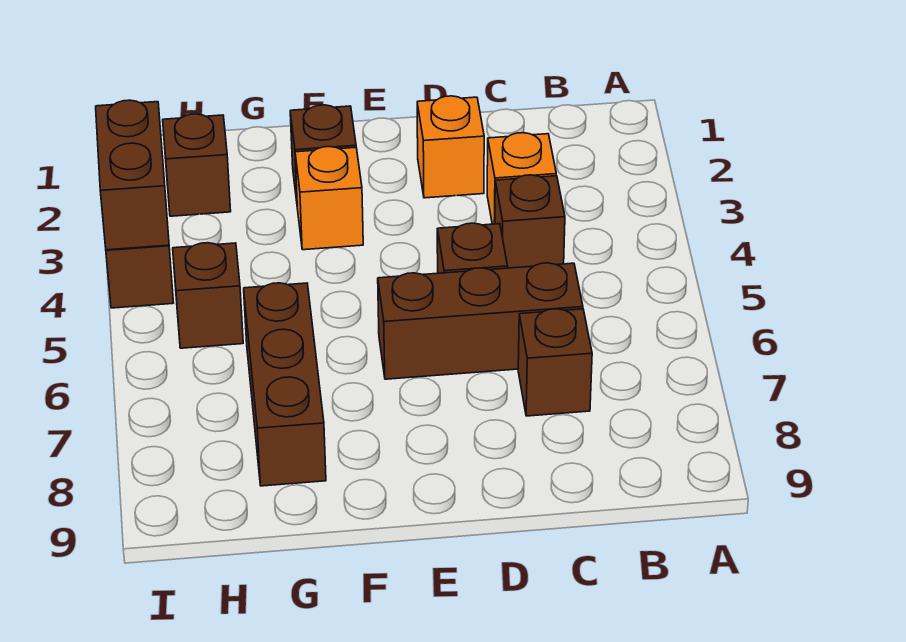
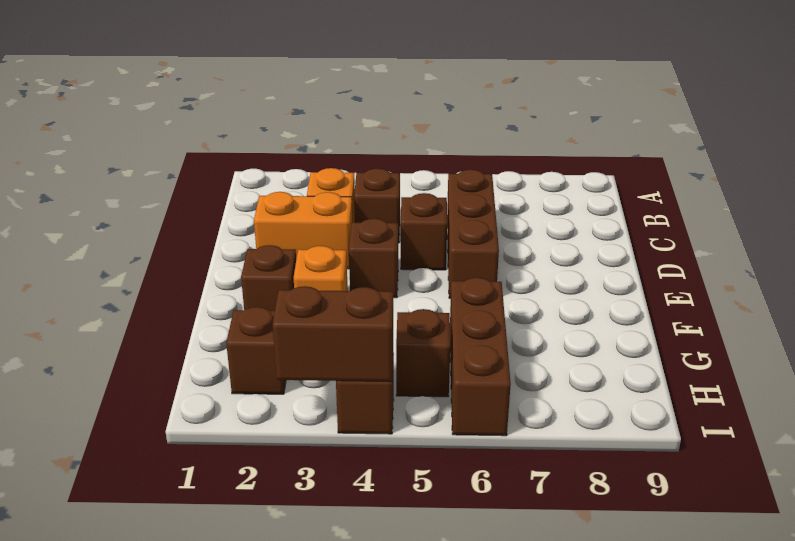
brown brick C7 level 1 -> brown brick E4 level 1
orange brick D2 level 1 -> orange brick D2:D3 level 1
brown brick G6:G8 level 1 -> brown brick G6:I6 level 1

